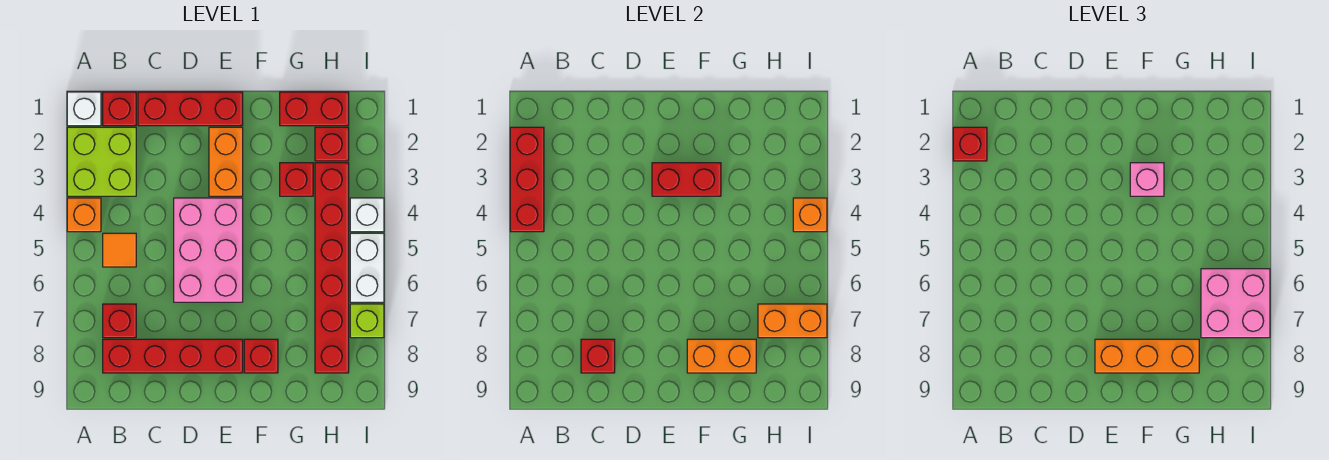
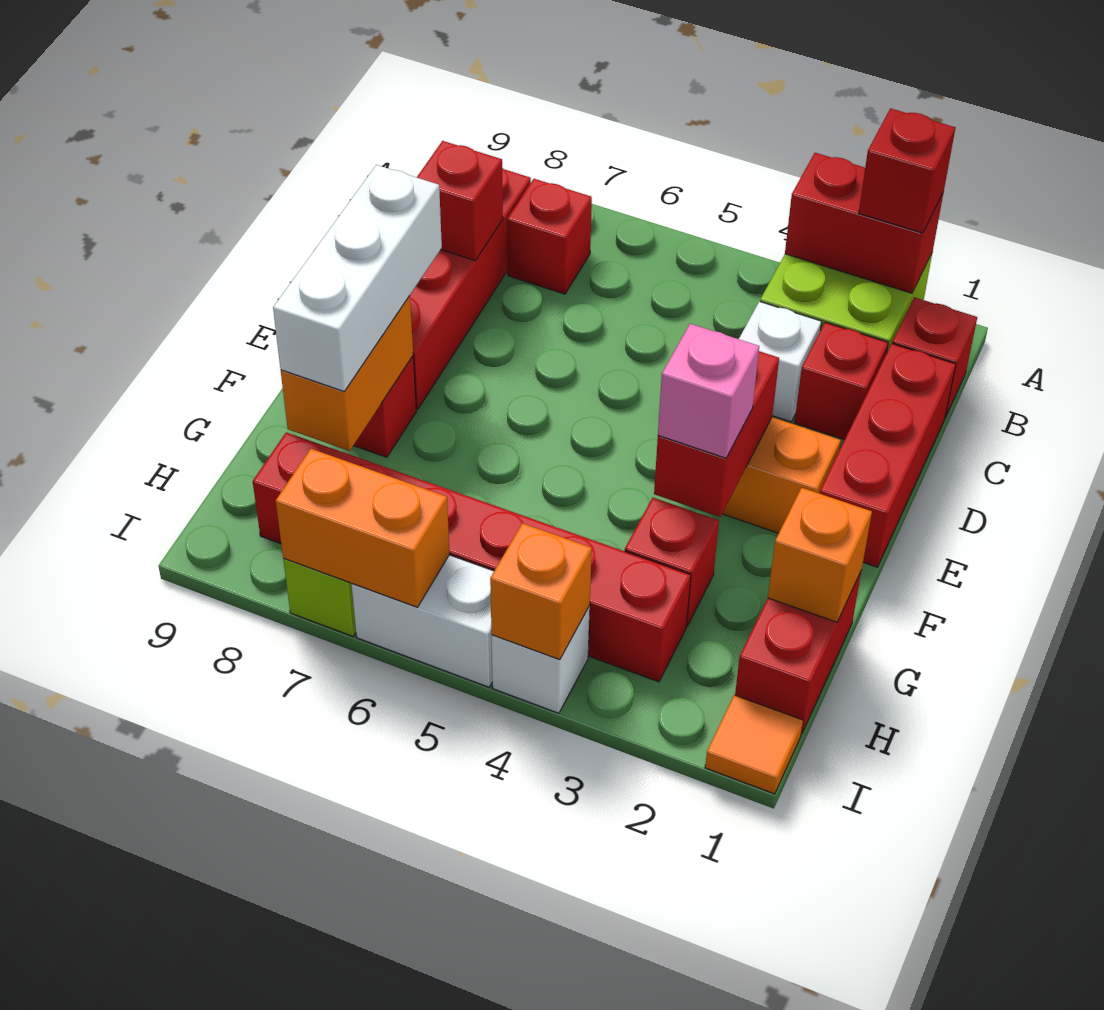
white brick A1 level 1 -> white brick C3 level 1
red brick A2:A4 level 2 -> red brick A2:A3 level 2
orange brick A4 level 1 -> orange brick G1 level 2
orange tile B5 level 1 -> orange tile I1 level 1
pink brick D4:E6 level 1 -> none
orange brick E8:G8 level 3 -> white brick E8:G8 level 3
red brick H2 level 1 -> red brick C2 level 1
pink brick H6:I7 level 3 -> none
orange brick H7:I7 level 2 -> orange brick I6:I7 level 2

